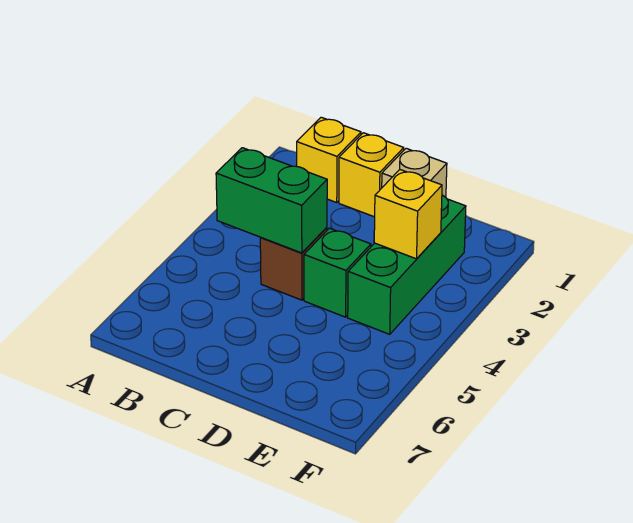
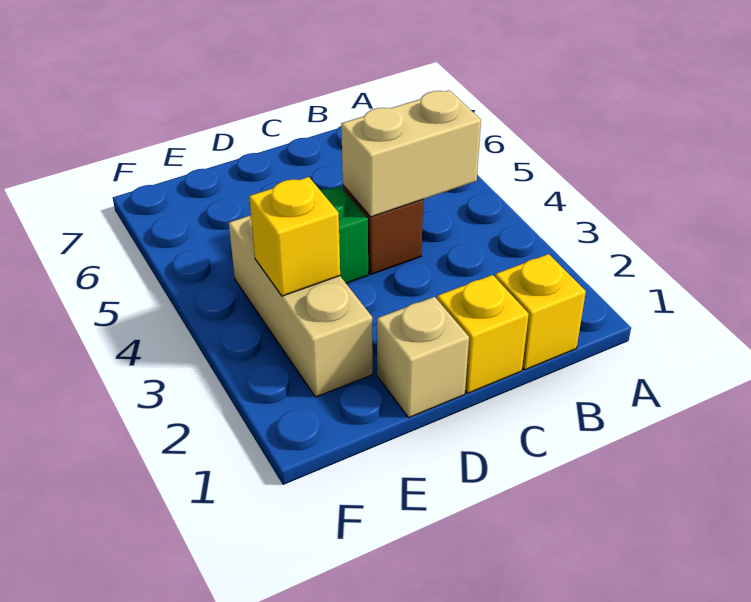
green brick B4:C4 level 2 -> tan brick B4:C4 level 2
green brick E2:E4 level 1 -> tan brick E2:E4 level 1

